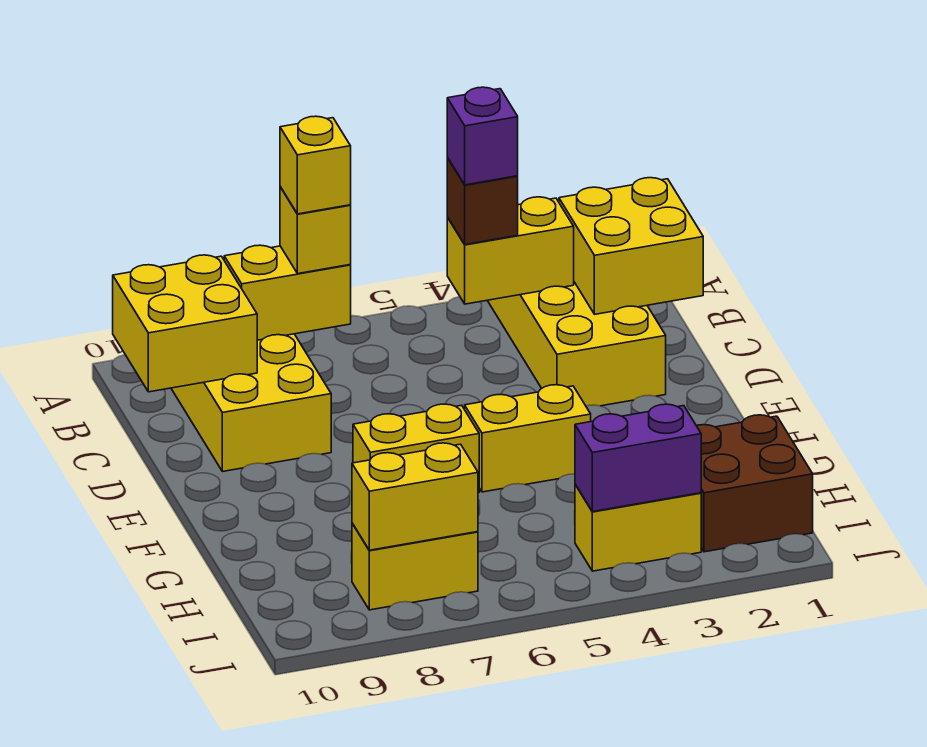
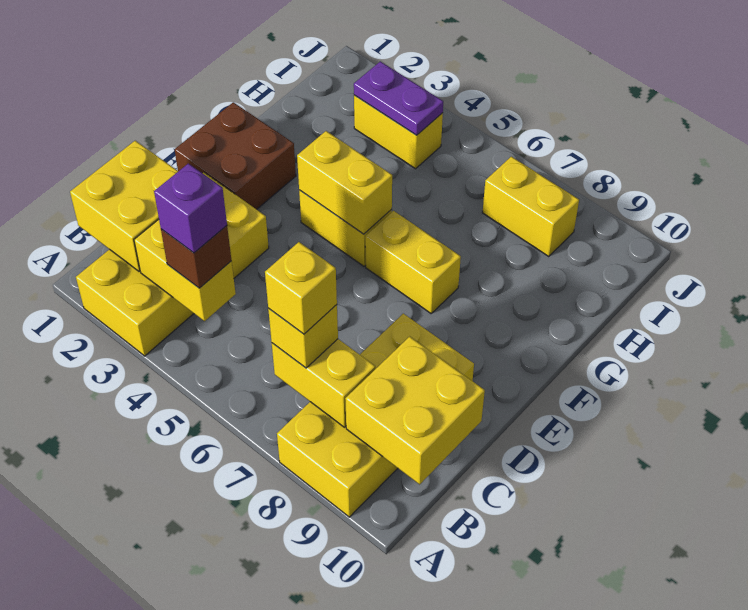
brown brick H1:I2 level 1 -> brown brick E1:F2 level 1
purple brick I3:I4 level 2 -> purple plate I3:I4 level 2
yellow brick I7:I8 level 2 -> yellow brick F4:F5 level 2

